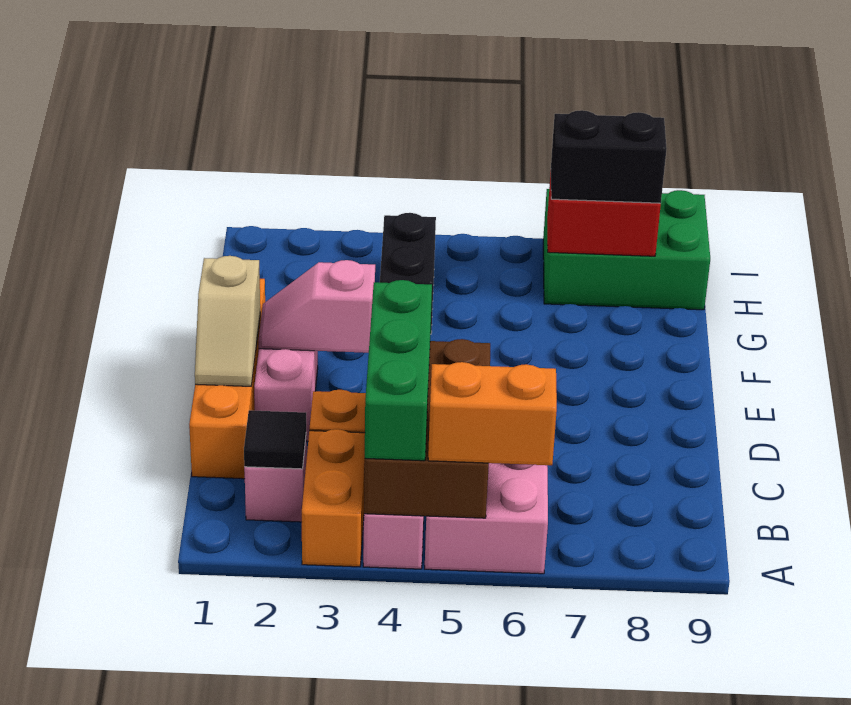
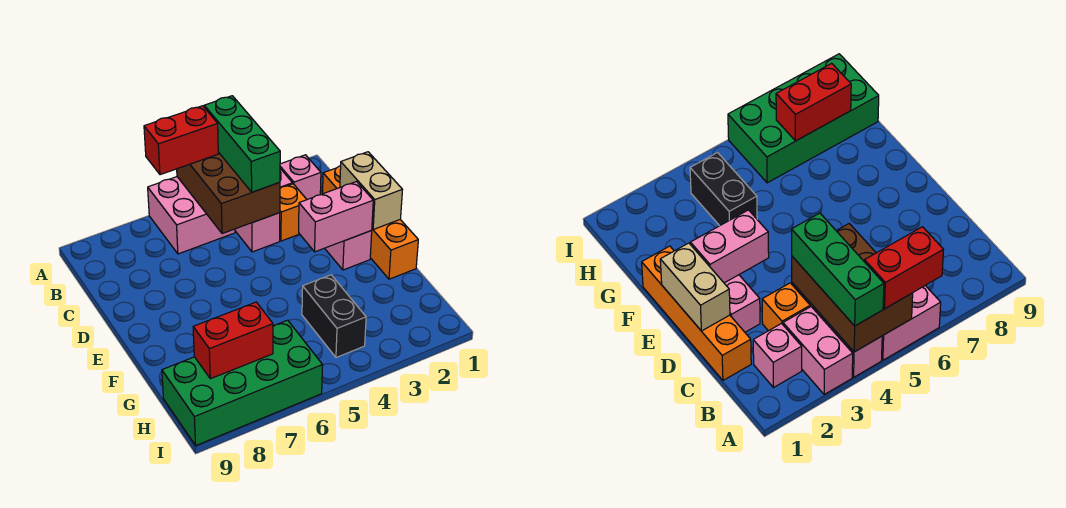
orange brick A3:B3 level 1 -> pink brick A3:B3 level 1
orange brick A5:A6 level 3 -> red brick A5:A6 level 3
black tile B2 level 2 -> none
tan slope D1:E1 level 2 top E -> tan brick D1:E1 level 2
pink slope E2:E3 level 2 top 3 -> pink brick E2:E3 level 2
green brick H7:I9 level 1 -> green brick H6:I9 level 1
black brick H7:H8 level 3 -> none

